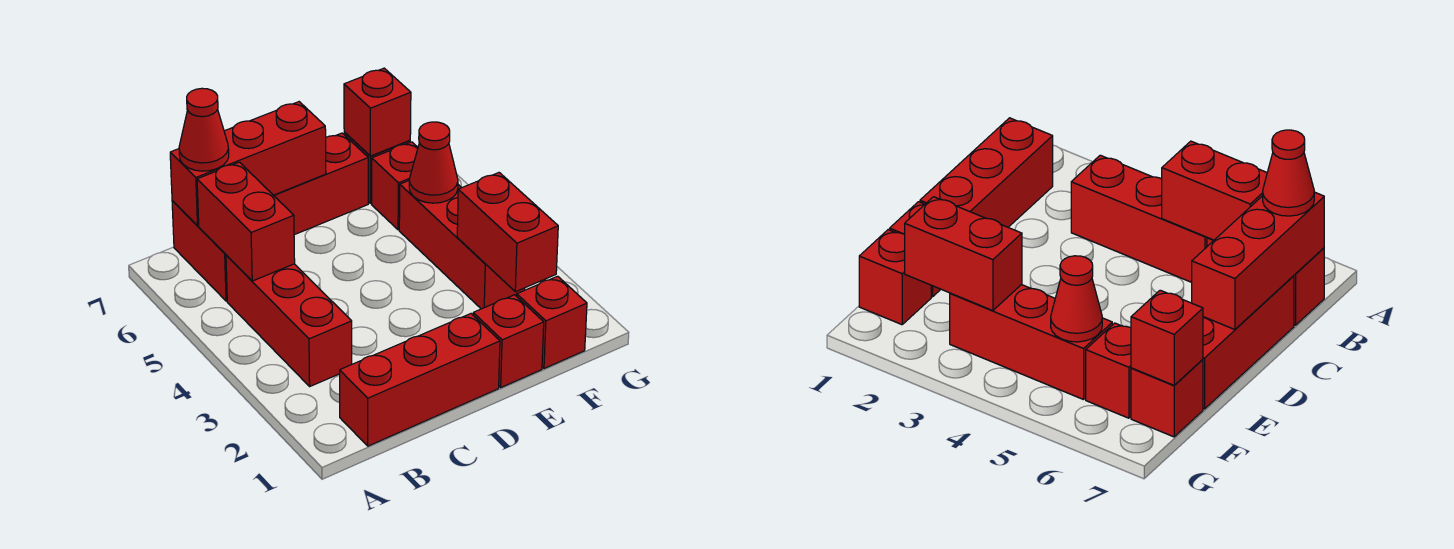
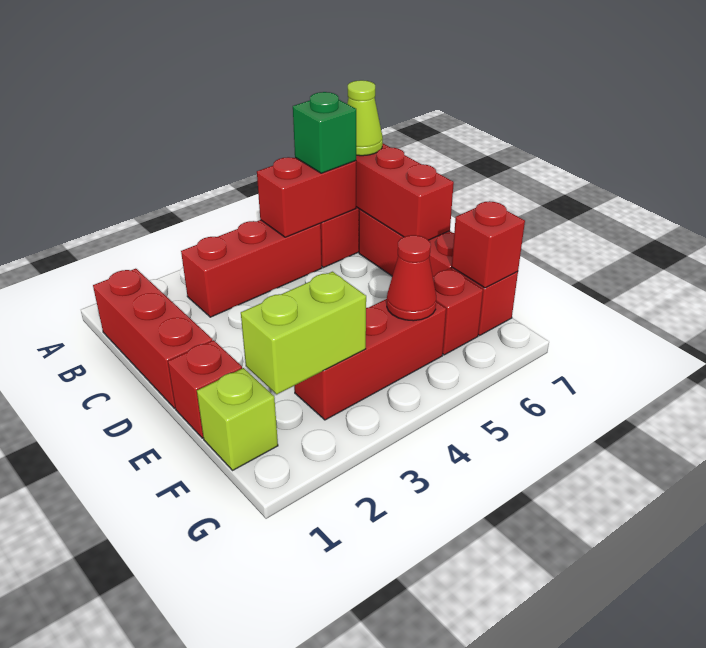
none -> green brick B6 level 3
red cone B7 level 3 -> lime cone B7 level 3
red brick F1 level 1 -> lime brick F1 level 1
red brick F2:F3 level 2 -> lime brick F2:F3 level 2

